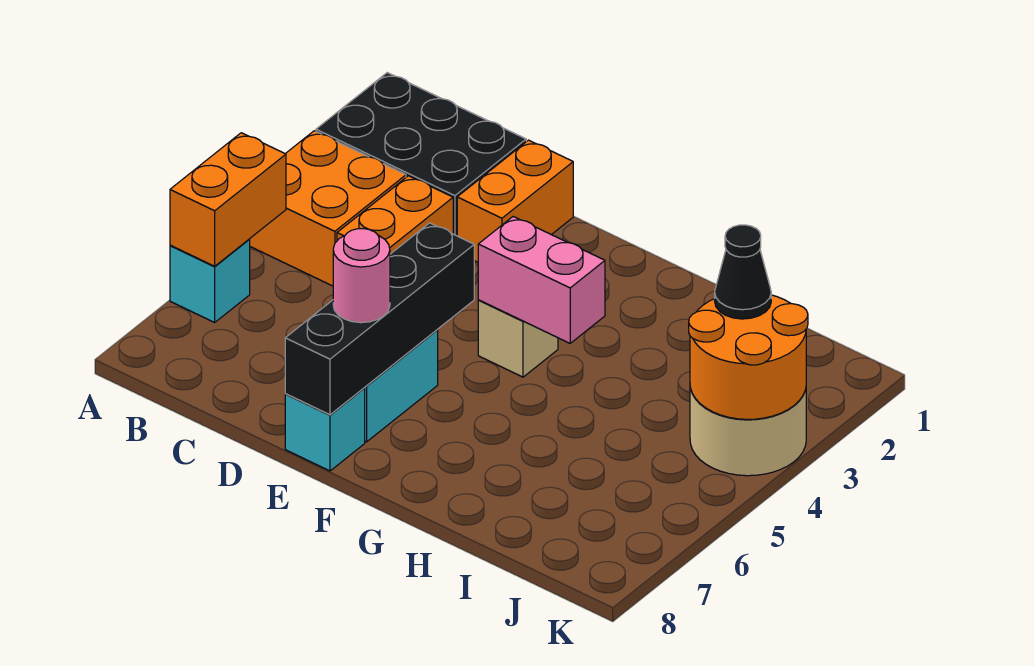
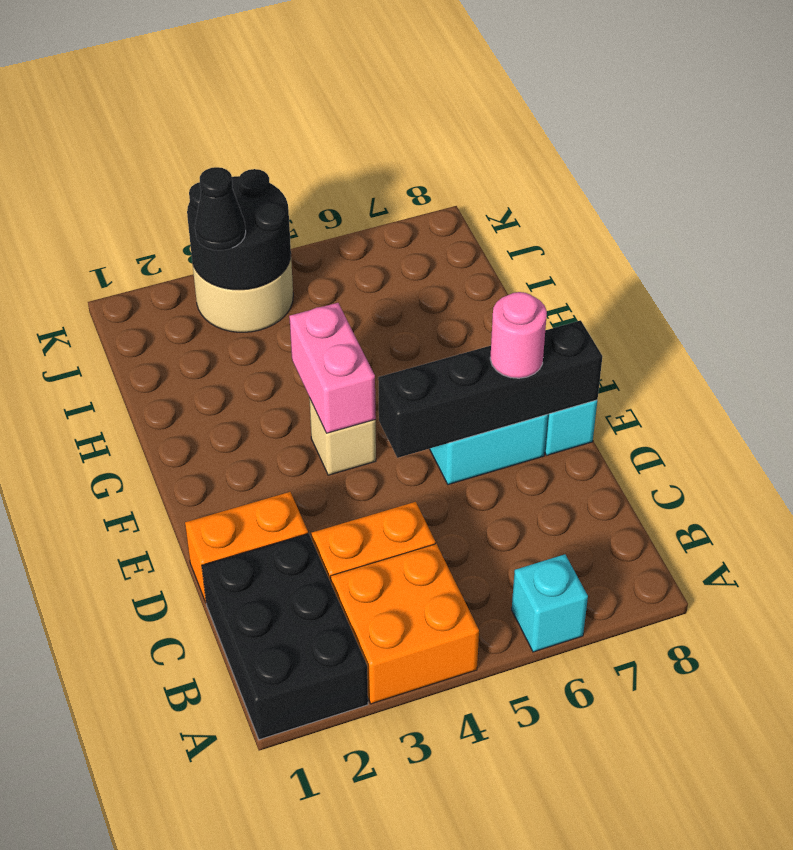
orange brick A5:A6 level 2 -> none
orange round brick J3:K4 level 2 -> black round brick J3:K4 level 2

